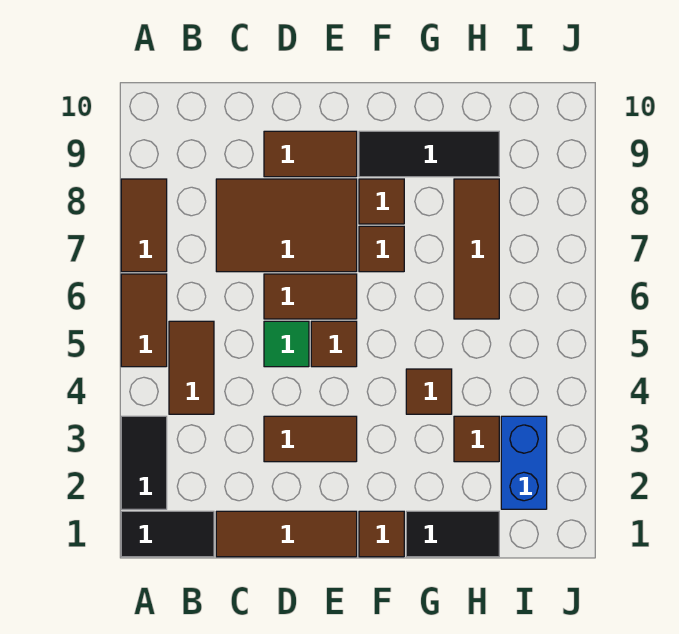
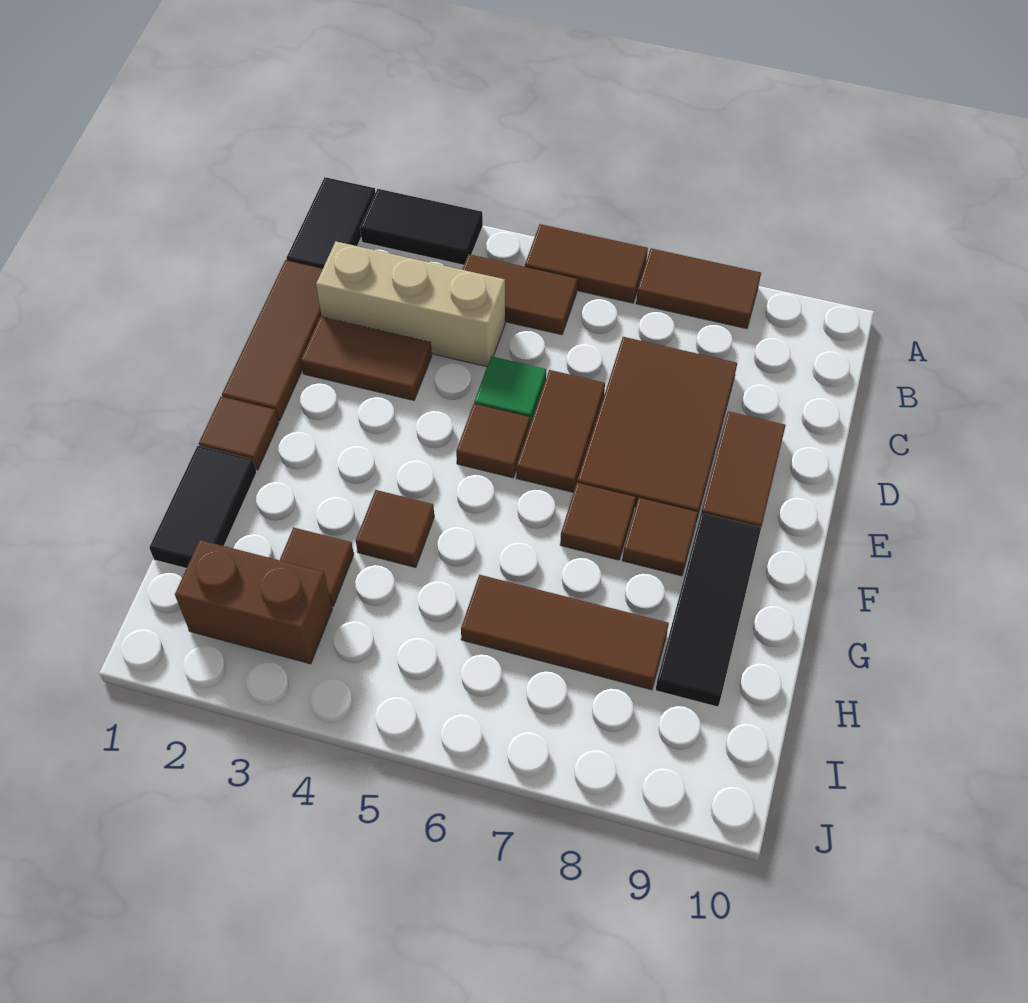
none -> tan brick C2:C4 level 1
brown tile D3:E3 level 1 -> brown tile D2:D3 level 1
blue brick I2:I3 level 1 -> brown brick I2:I3 level 1

